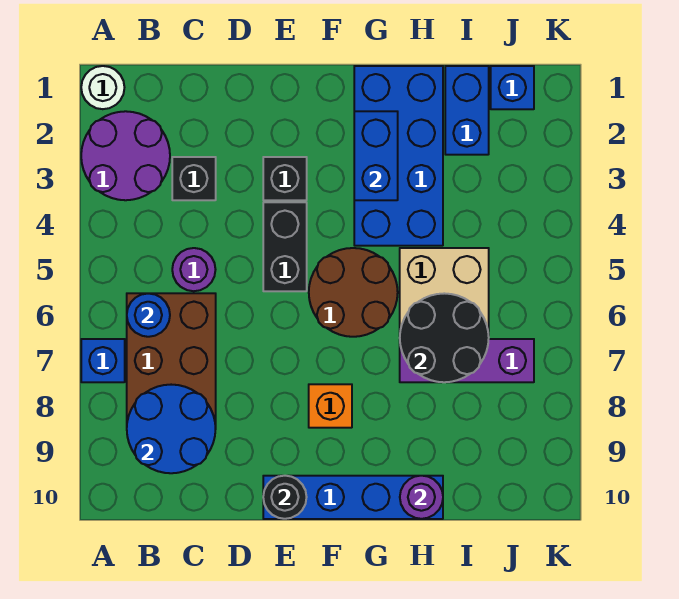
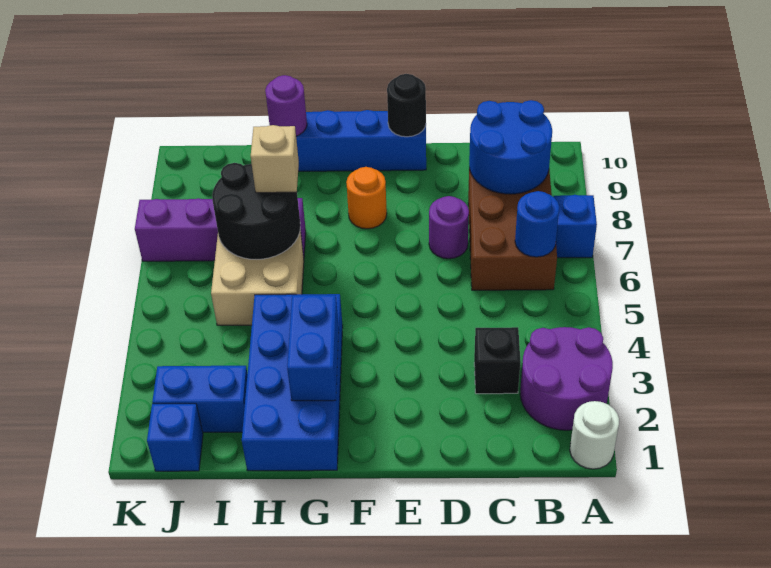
purple round brick C5 level 1 -> purple round brick D7 level 1
black brick E3 level 1 -> none
black brick E4:E5 level 1 -> none
brown round brick F5:G6 level 1 -> none
orange brick F8 level 1 -> orange round brick F8 level 1
purple brick H7:J7 level 1 -> purple brick H7:K7 level 1
none -> tan brick H7 level 3
blue brick I1:I2 level 1 -> blue brick I2:J2 level 1

